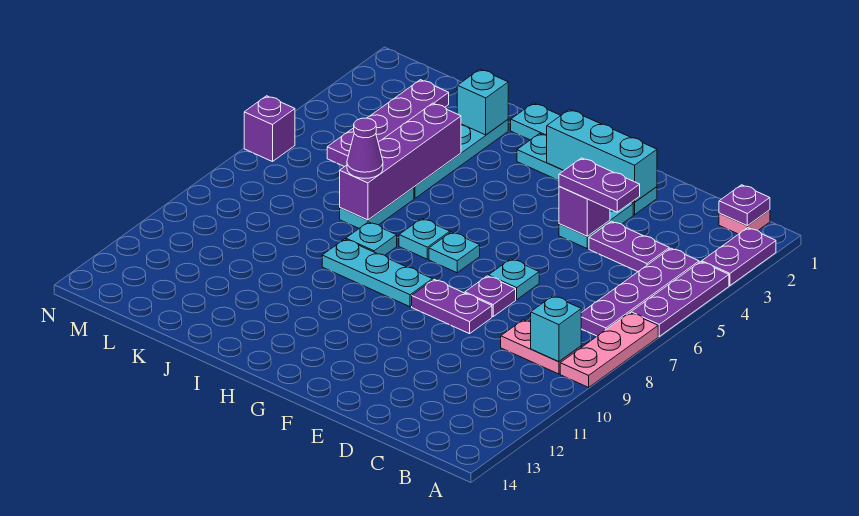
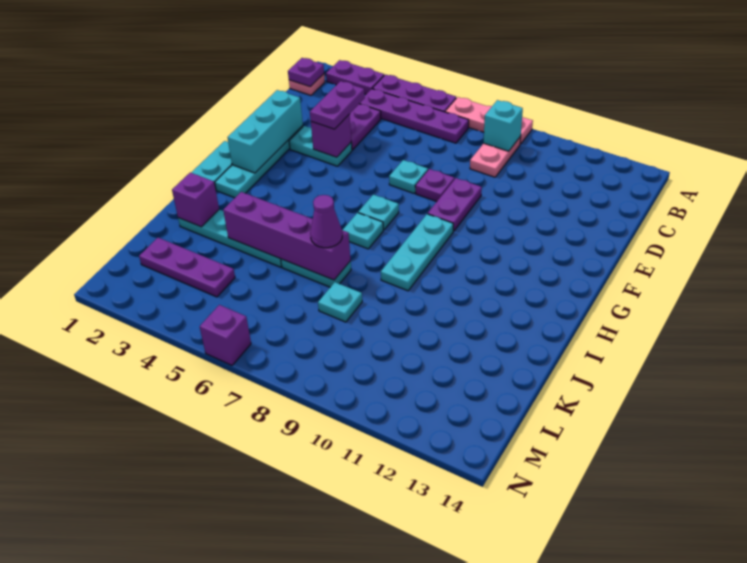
cyan plate I8 level 1 -> cyan plate K8 level 1
cyan brick J2 level 2 -> purple brick J2 level 2
purple plate L2:L5 level 1 -> purple plate L2:L4 level 1

